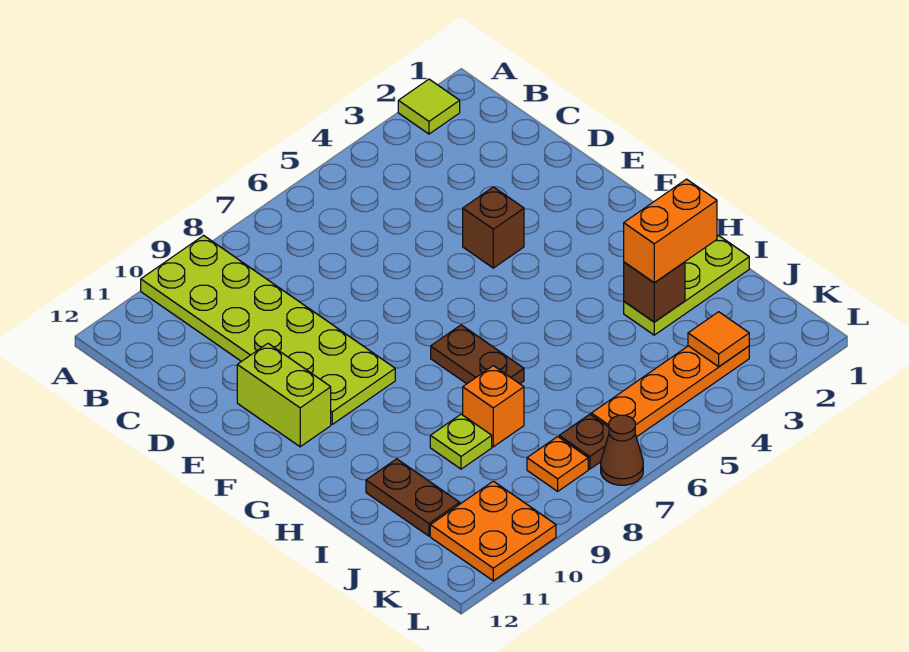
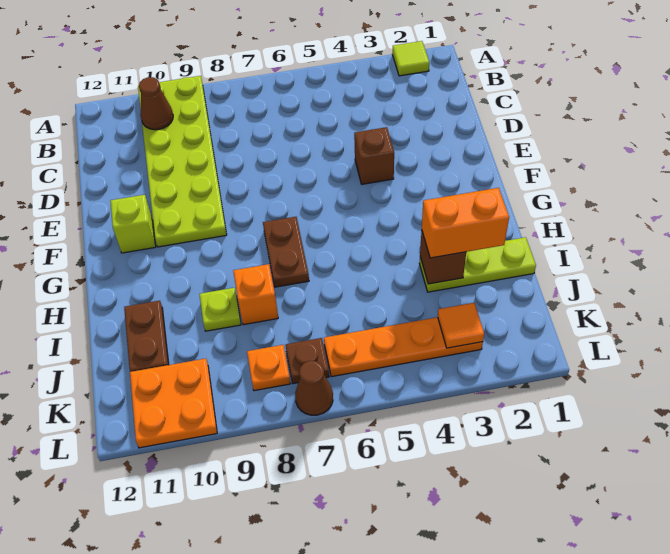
none -> brown cone B10 level 2
lime brick E11:F11 level 1 -> lime brick F11 level 1

